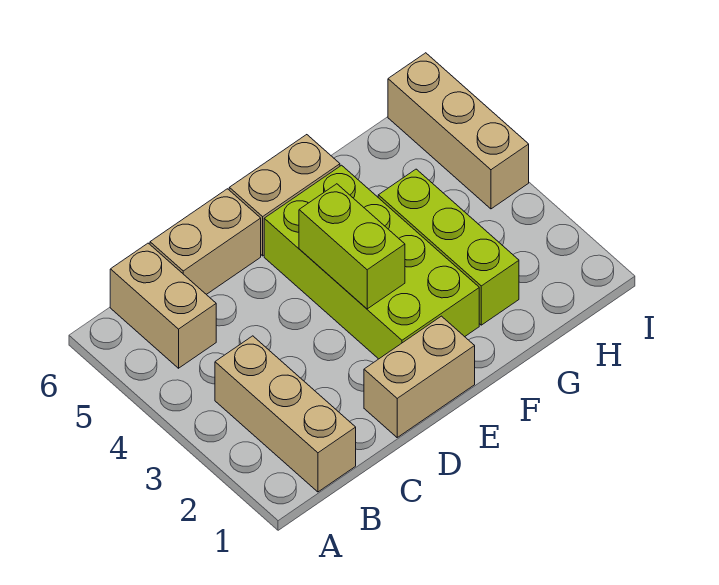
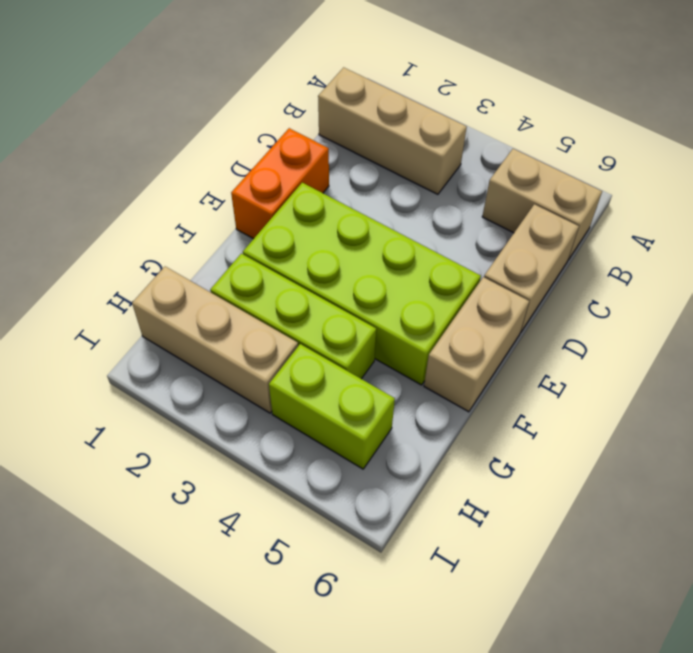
tan brick D1:E1 level 1 -> orange brick D1:E1 level 1
lime brick E3:E4 level 2 -> lime brick H4:H5 level 1
tan brick I4:I6 level 1 -> tan brick H1:H3 level 1

